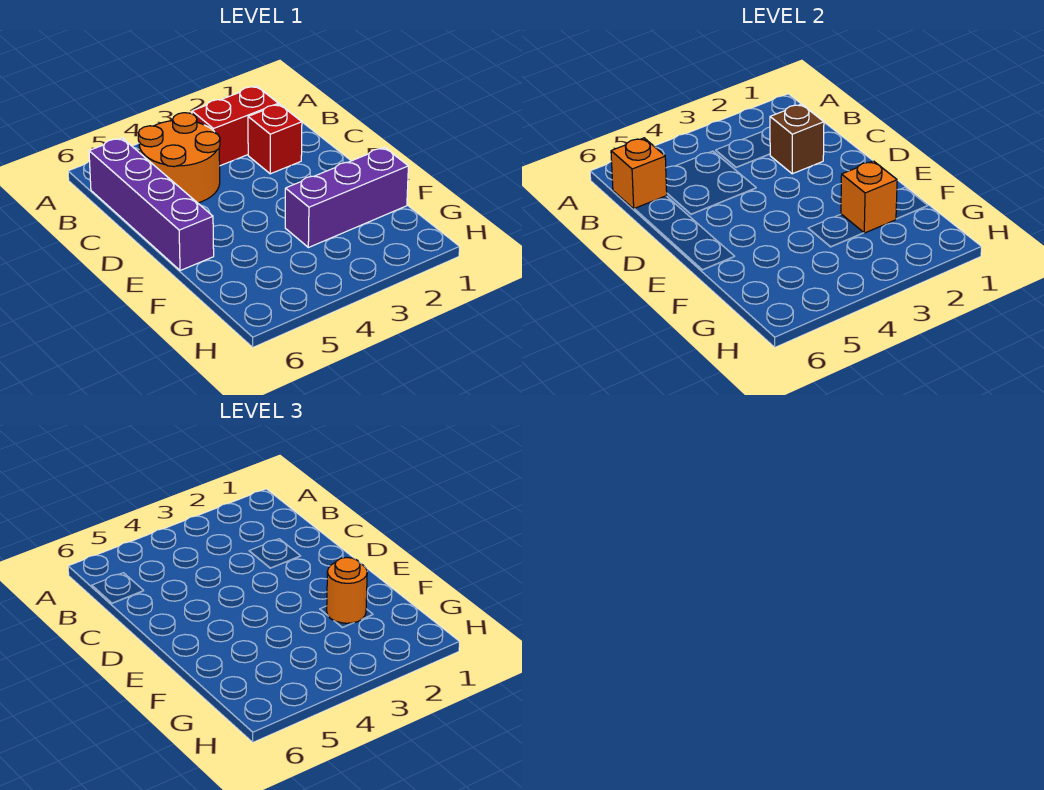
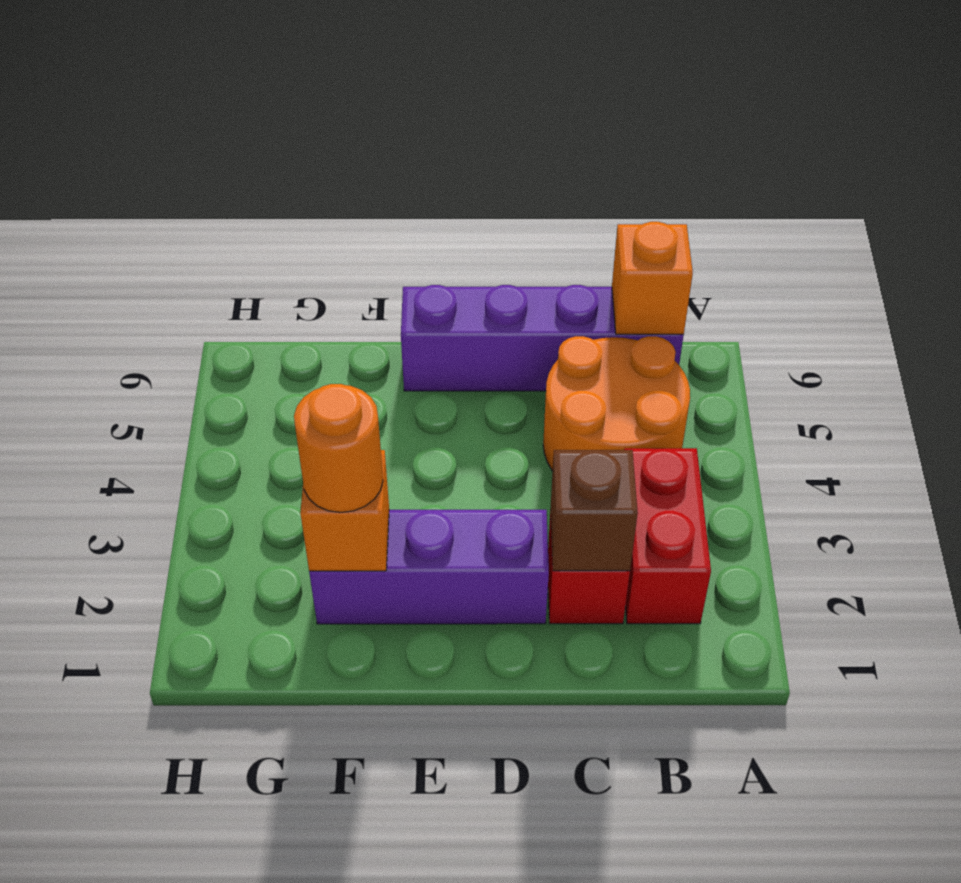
purple brick F1:F3 level 1 -> purple brick D2:F2 level 1

